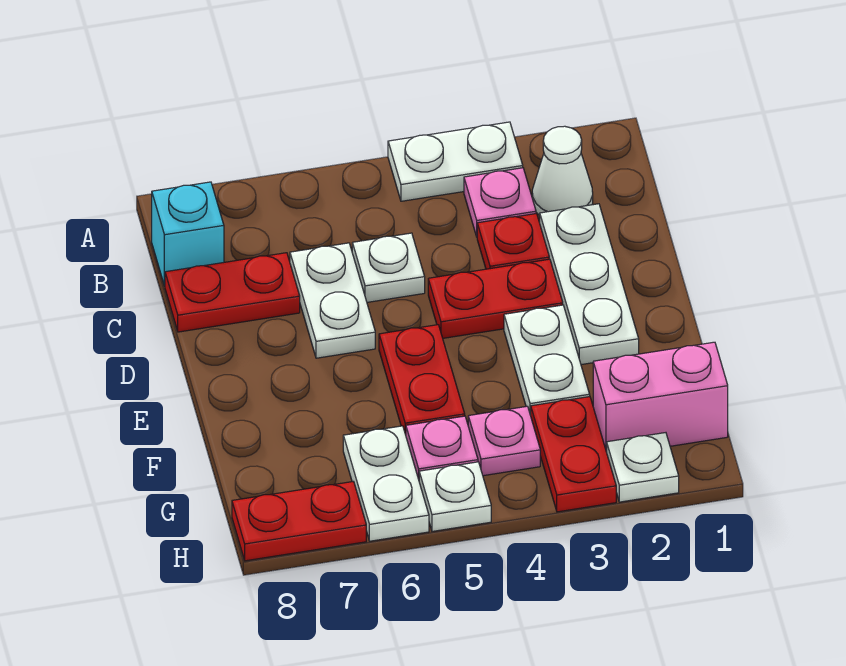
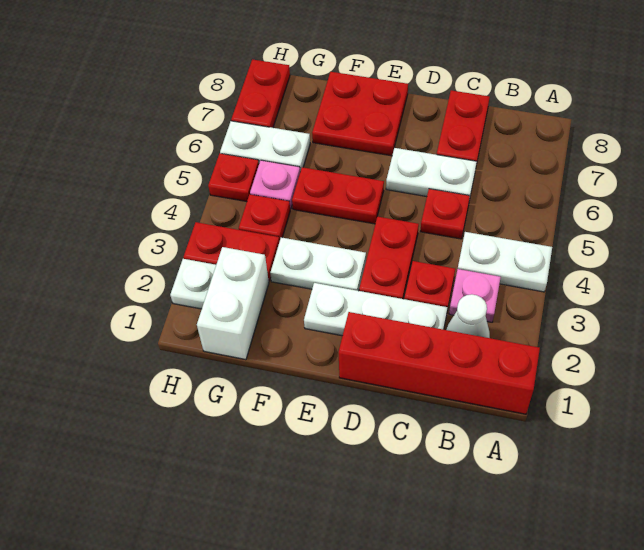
none -> red brick A1:D1 level 1
white plate A3:A4 level 1 -> white plate A4:B4 level 1
cyan brick B8 level 1 -> none
white plate C5 level 1 -> red plate C5 level 1
none -> red plate E7:F8 level 1
pink brick G1:G2 level 1 -> white brick G1:G2 level 1
pink plate G4 level 1 -> red plate G4 level 1
white plate H5 level 1 -> red plate H5 level 1

